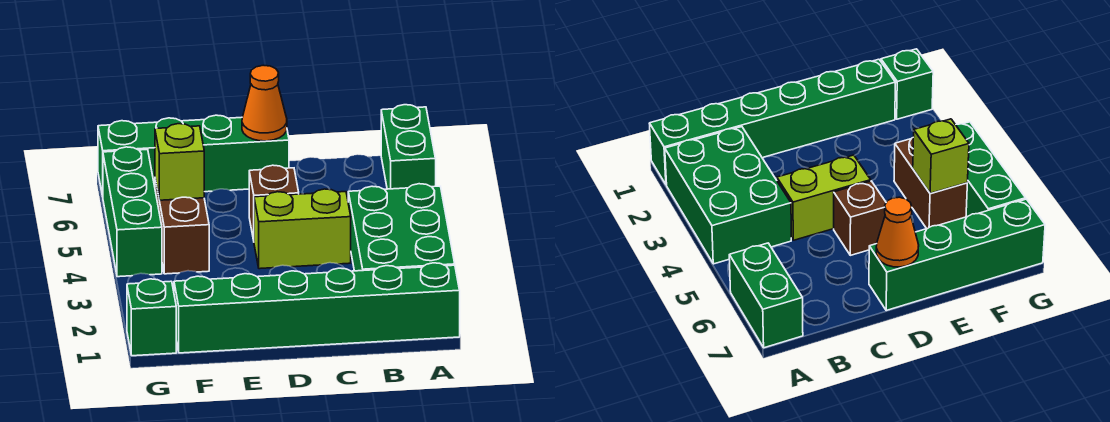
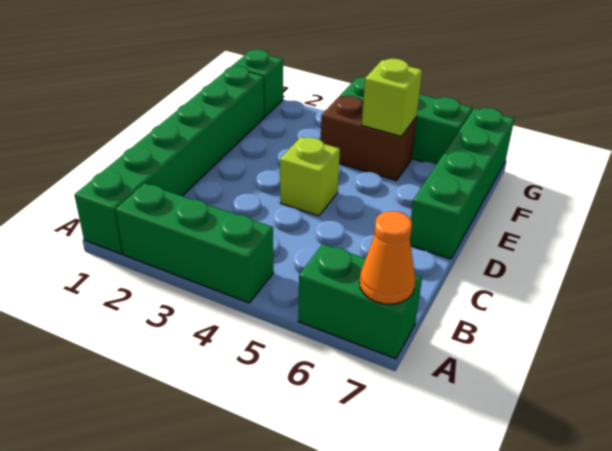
green brick A2:B4 level 1 -> green brick A2:A4 level 1
lime brick C4:D4 level 1 -> lime brick D4 level 1
brown brick D5 level 1 -> none
orange cone D7 level 2 -> orange cone A7 level 2

